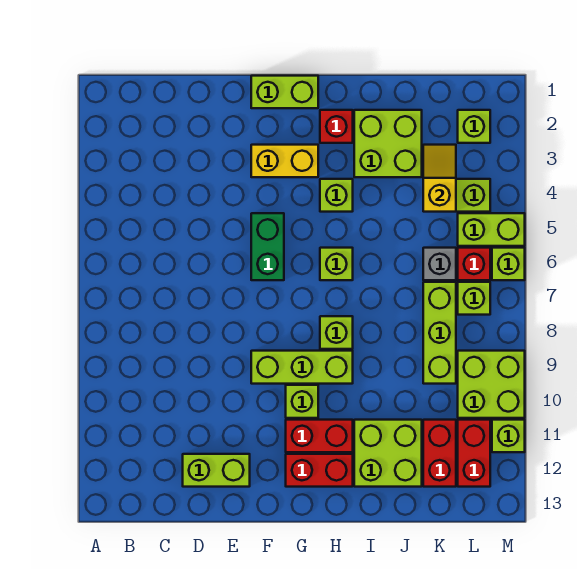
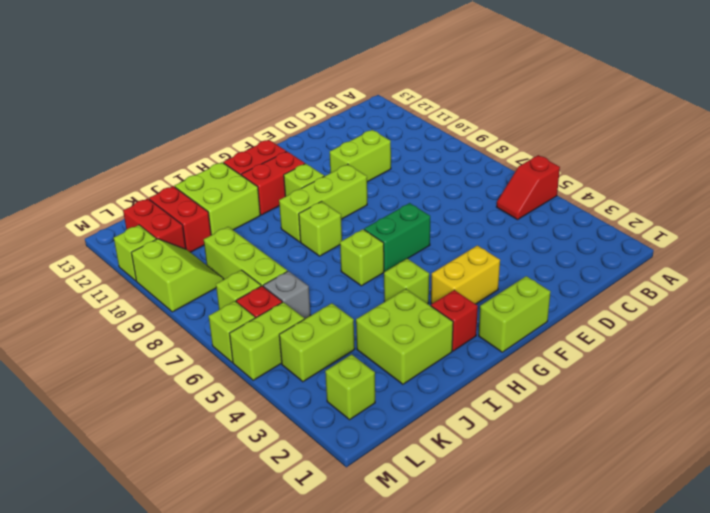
none -> red slope A5:B5 level 1 top A
lime brick D12:E12 level 1 -> lime brick D10:E10 level 1
green brick F5:F6 level 1 -> green brick F6:G6 level 1
yellow slope K3:K4 level 2 top 4 -> none
lime brick L9:M10 level 1 -> lime slope L9:M10 level 1 top M

